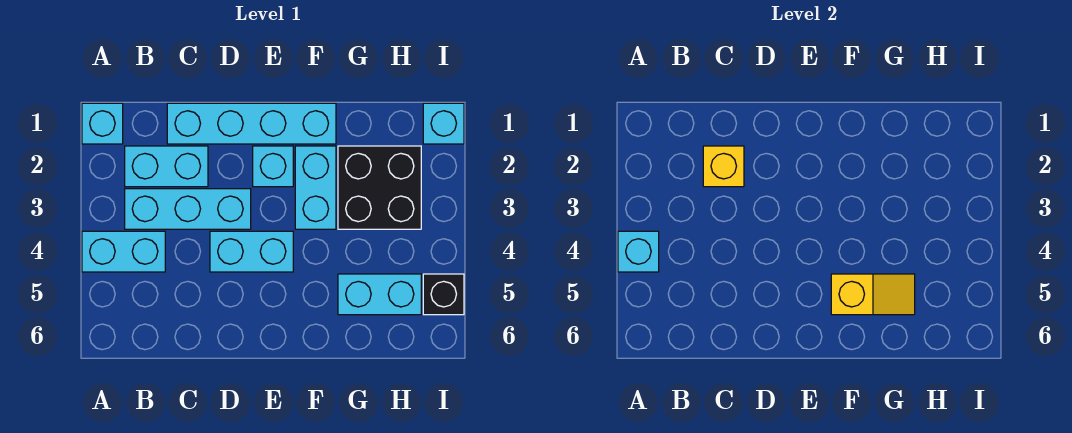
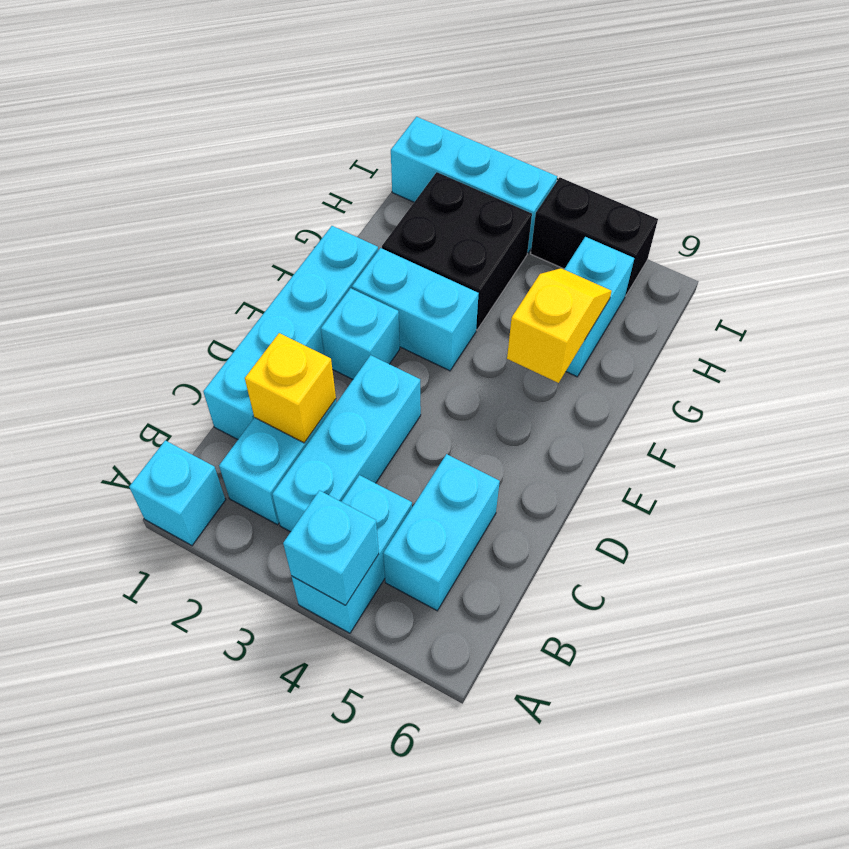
cyan brick D4:E4 level 1 -> cyan brick B5:C5 level 1
cyan brick I1 level 1 -> cyan brick I1:I3 level 1
black brick I5 level 1 -> black brick I4:I5 level 1

